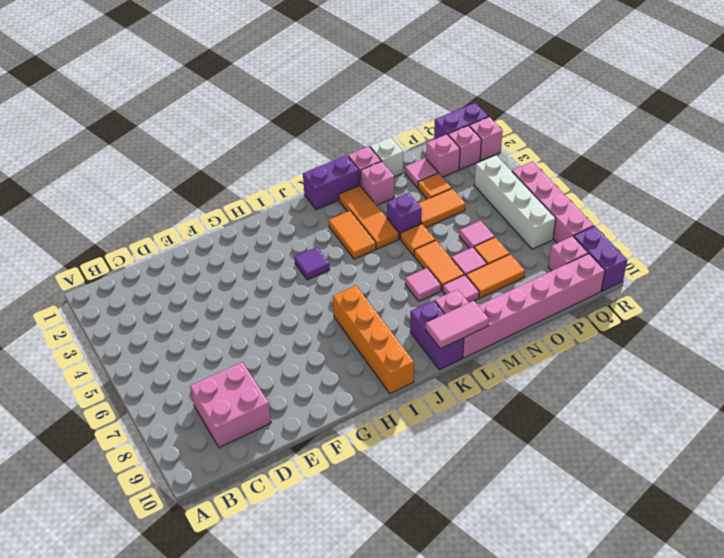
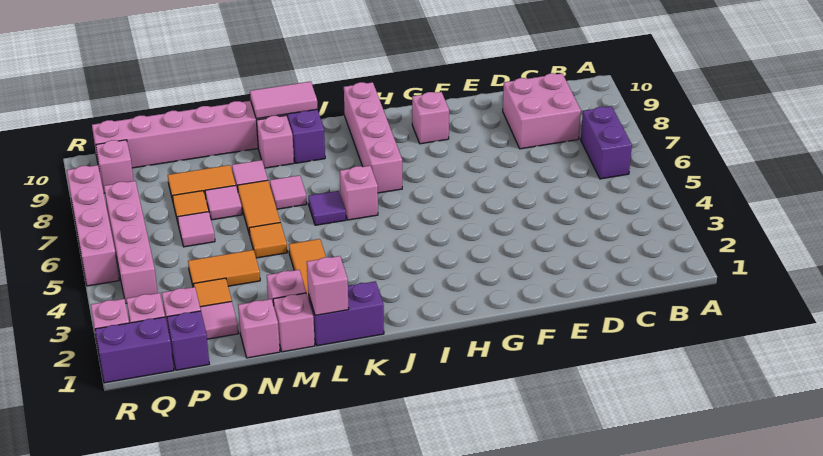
none -> pink brick G9 level 1
purple tile I4 level 1 -> purple tile K6 level 1
orange brick I7:I10 level 1 -> pink brick I7:I10 level 1
none -> pink brick J6 level 1
orange tile K3:K4 level 1 -> none
none -> pink brick L1 level 2
purple brick M4 level 1 -> purple brick P1 level 1
white brick N1 level 1 -> pink brick N1 level 1
white brick Q4:Q7 level 1 -> pink brick Q4:Q7 level 1
purple brick R9:R10 level 1 -> purple brick B6:B7 level 1

